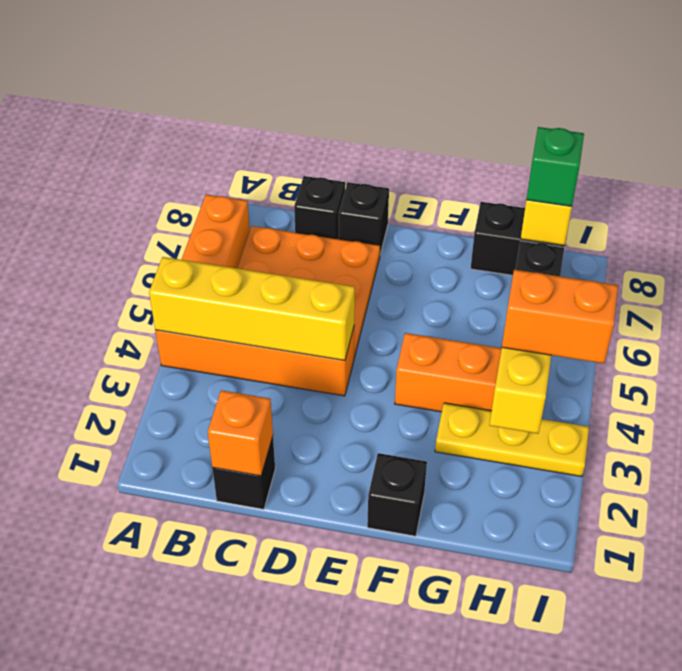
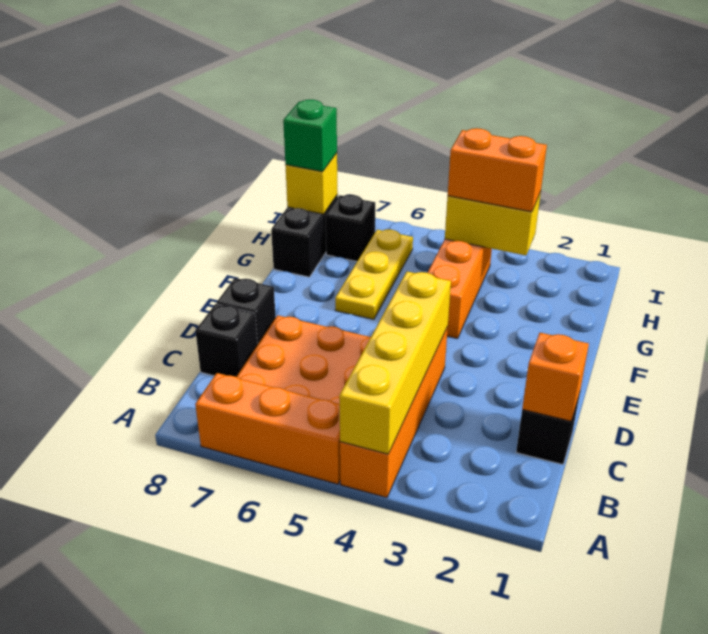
black brick F1 level 1 -> none
yellow plate G3:I3 level 1 -> yellow plate F6:H6 level 1
orange brick H4:I4 level 3 -> orange brick H3:H4 level 3

